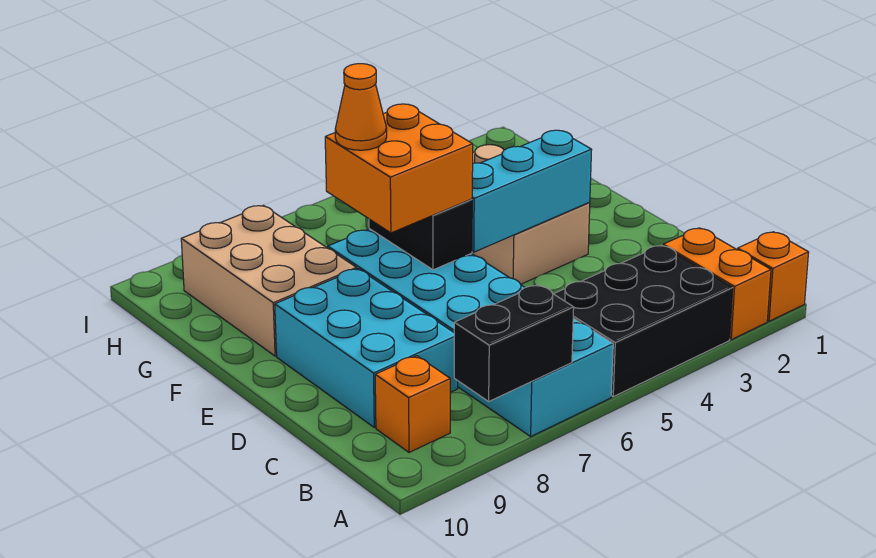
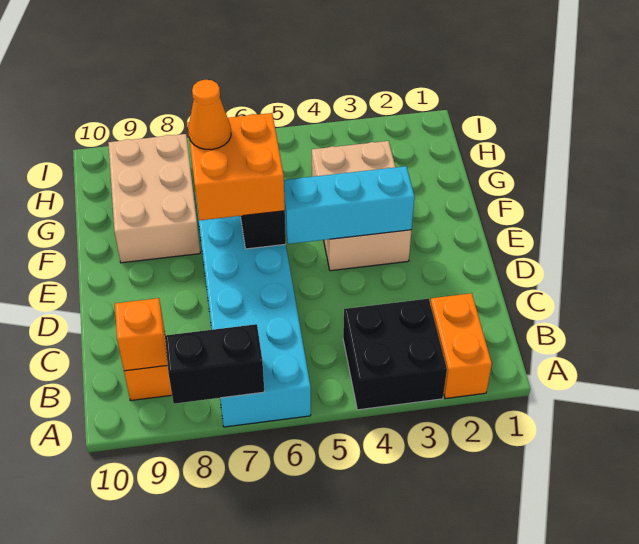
orange brick A1 level 1 -> orange brick B9 level 2
black brick A3:B5 level 1 -> black brick A3:B4 level 1
cyan brick C8:E9 level 1 -> none

